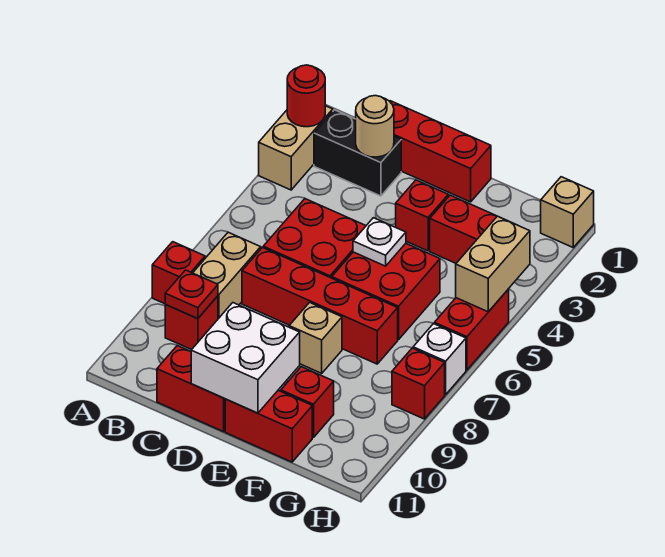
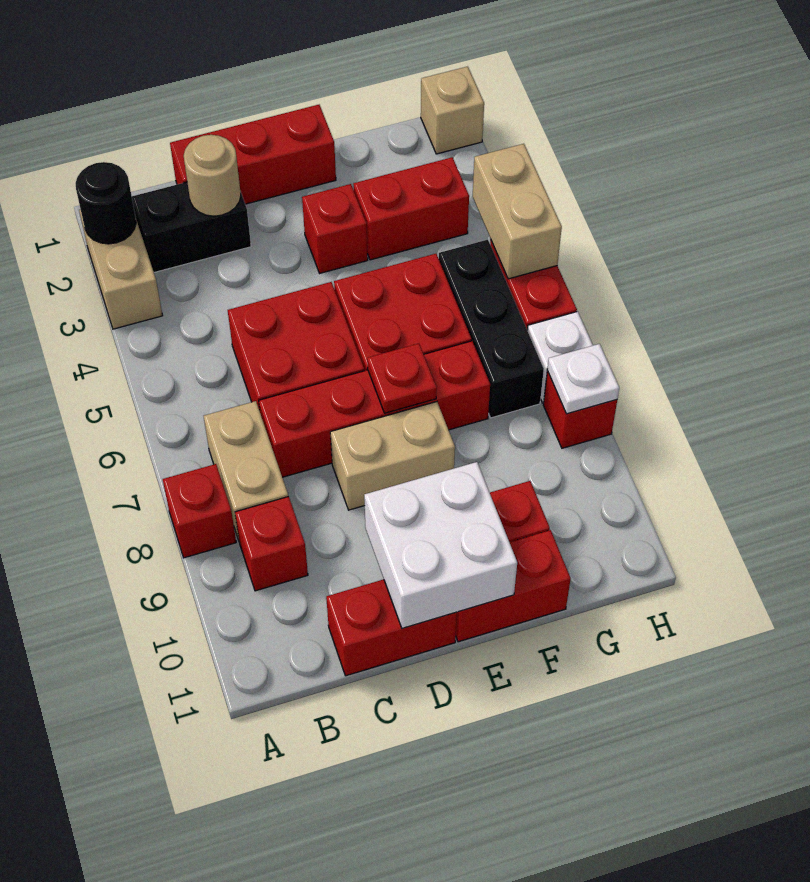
red round brick A2 level 2 -> black round brick A2 level 2
red plate B9 level 2 -> red plate E7 level 2
white plate E5 level 2 -> white plate H8 level 2
tan brick E8 level 1 -> tan brick D8:E8 level 1
none -> black brick G5:G7 level 1

